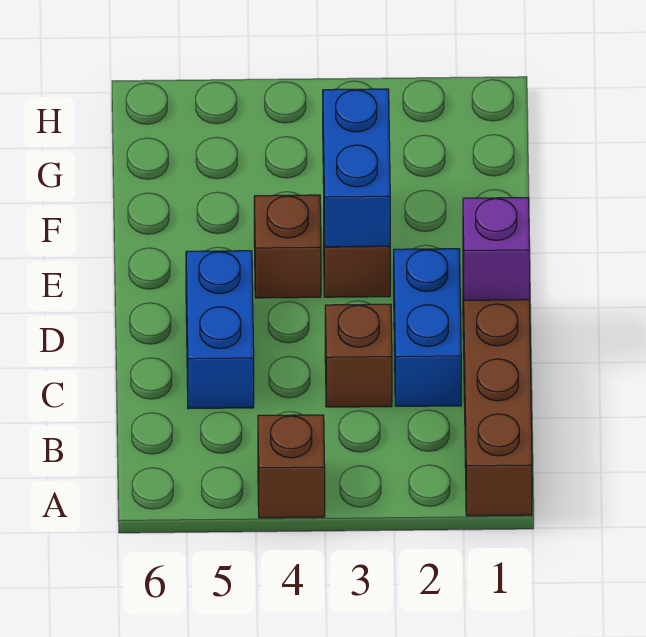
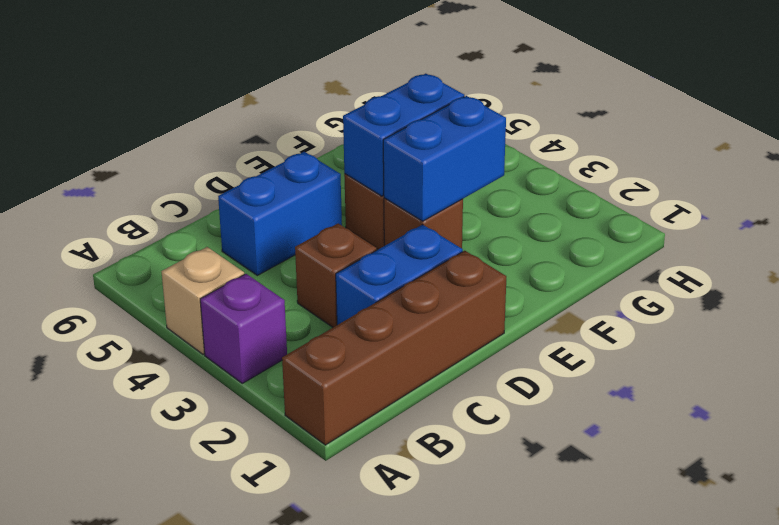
brown brick A4 level 1 -> tan brick A4 level 1
purple brick D1 level 2 -> purple brick A3 level 1
none -> blue brick E4:F4 level 2

